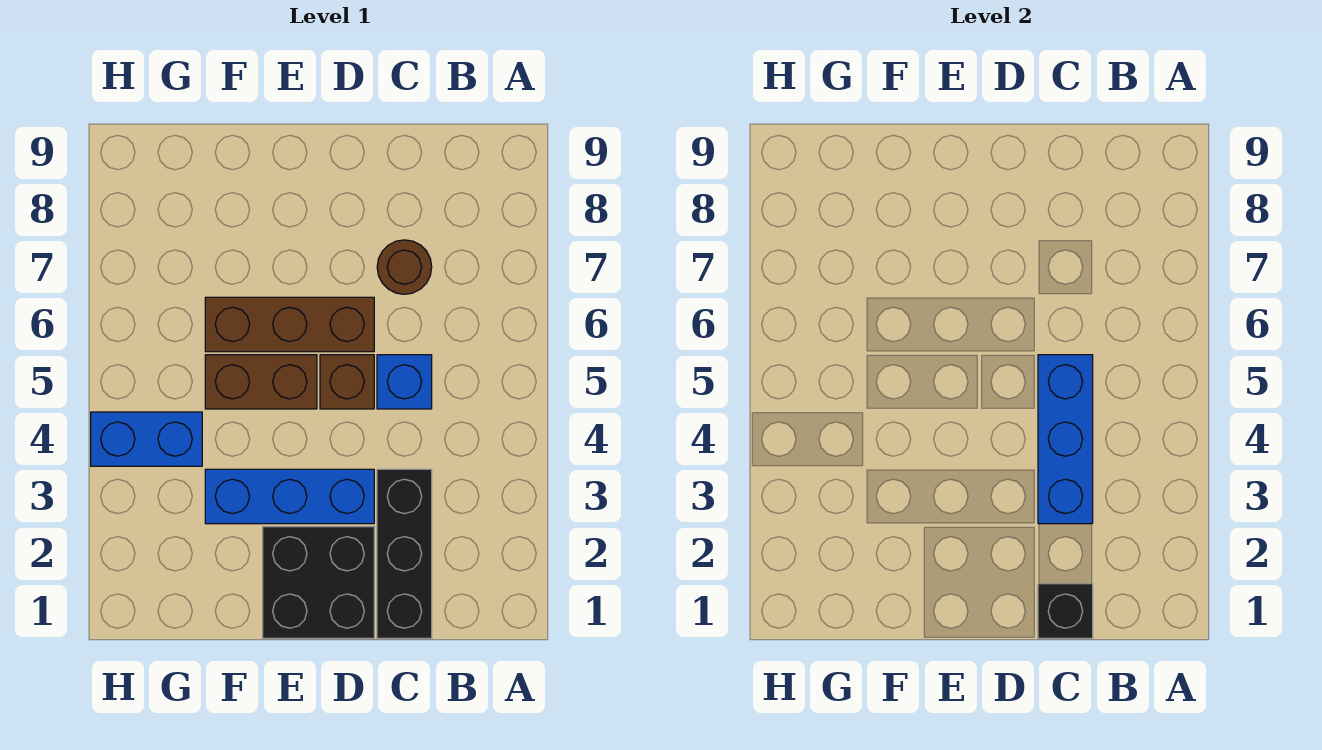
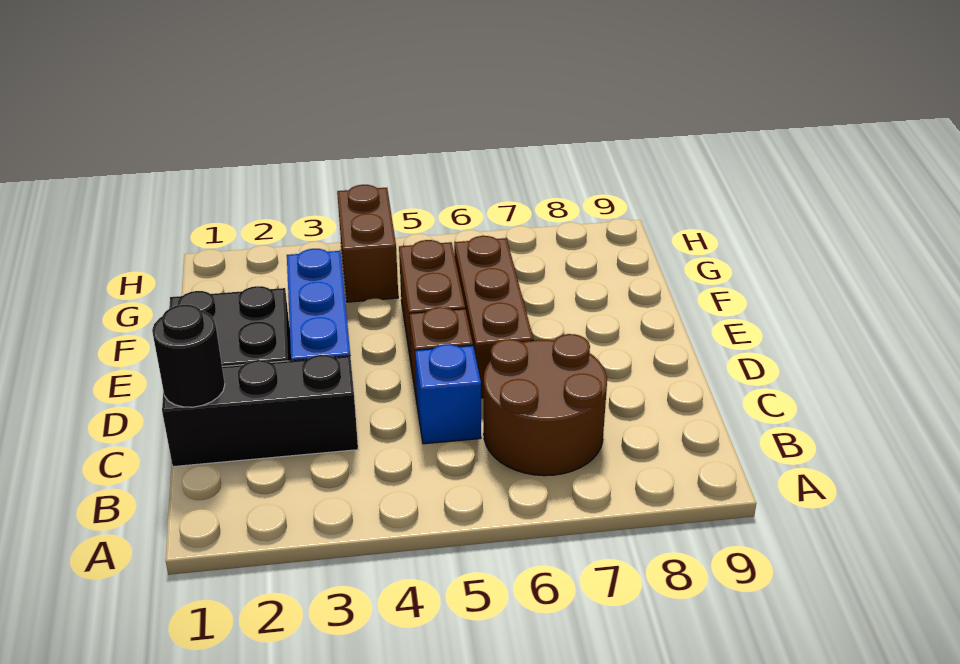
black brick C1 level 2 -> black round brick C1 level 2
blue brick C3:C5 level 2 -> none
brown round brick C7 level 1 -> brown round brick B6:C7 level 1
blue brick G4:H4 level 1 -> brown brick G4:H4 level 1

